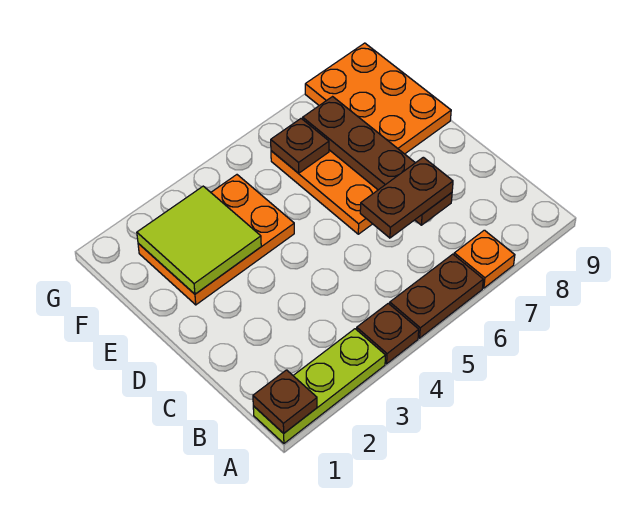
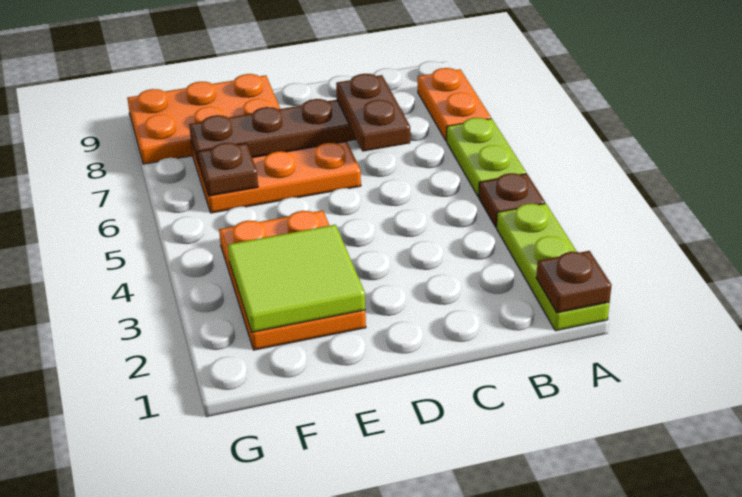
brown plate A5:A6 level 1 -> lime plate A5:A6 level 1
orange plate A7 level 1 -> orange plate A7:A8 level 1

